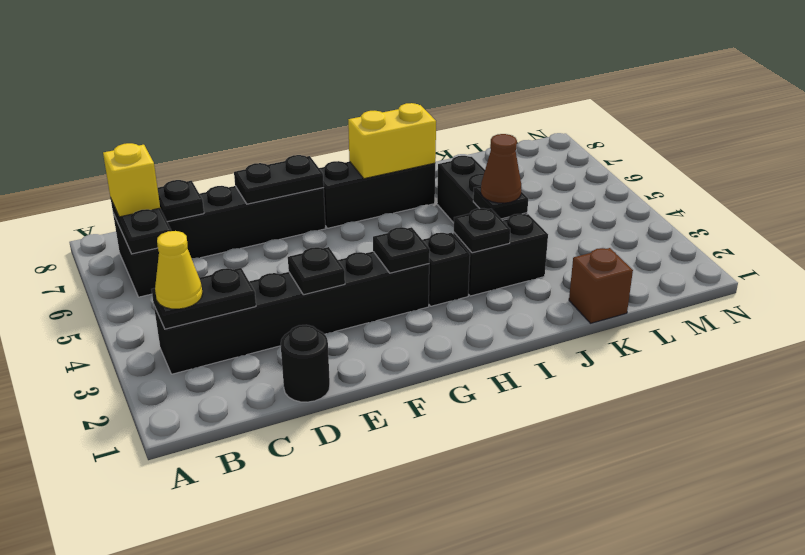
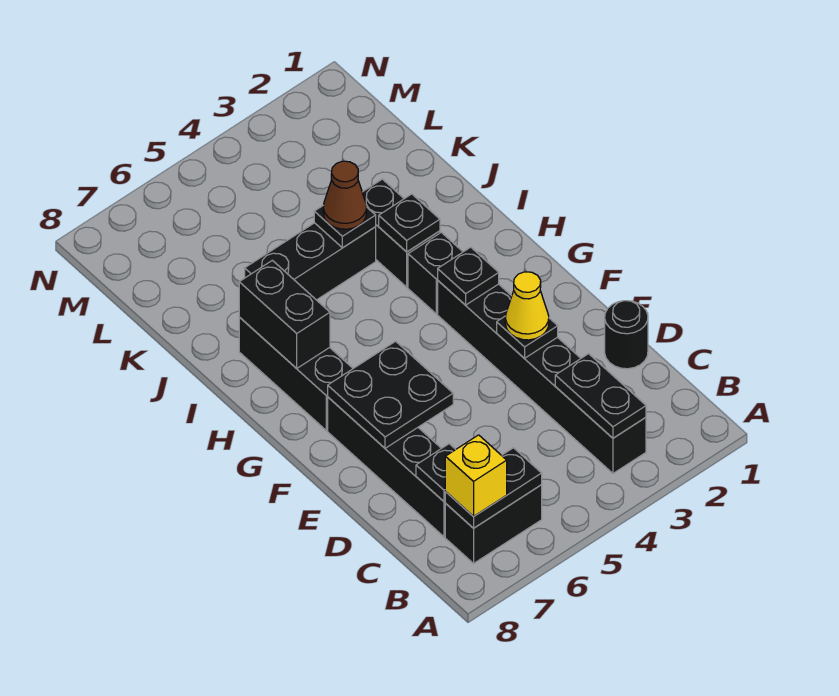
yellow cone B3 level 3 -> yellow cone E3 level 3
black plate E7:F7 level 2 -> black plate E6:F7 level 2
yellow brick H7:I7 level 2 -> black brick H7:I7 level 2
brown brick K1 level 1 -> none

